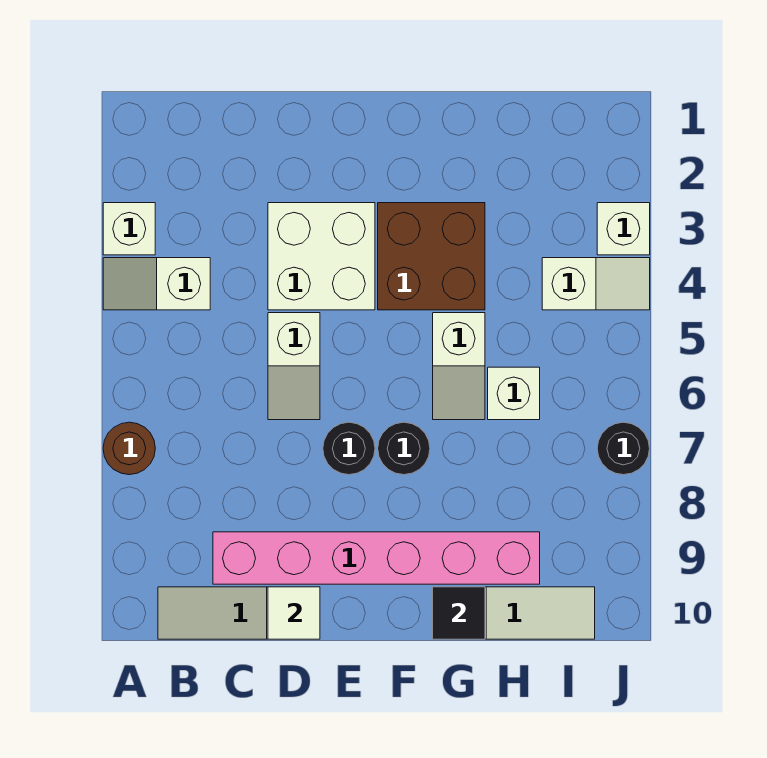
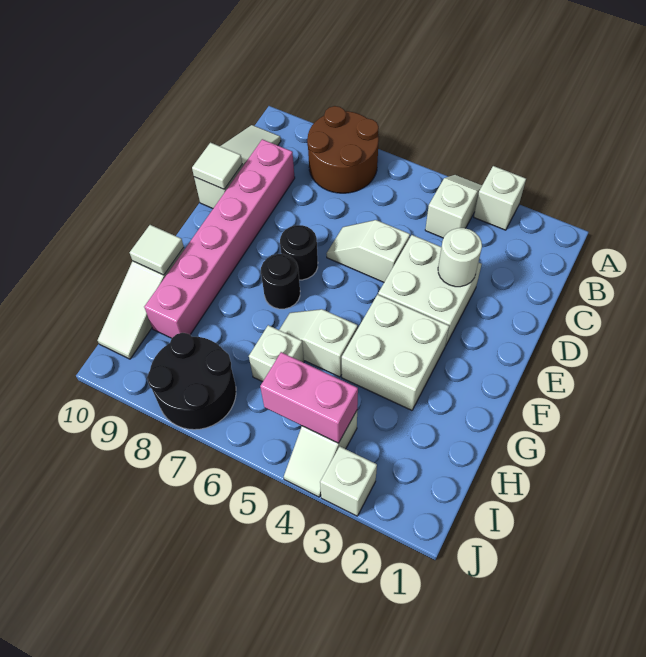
brown round brick A7 level 1 -> brown round brick A7:B8 level 1
none -> white round brick D3 level 2
brown brick F3:G4 level 1 -> white brick F3:G4 level 1
black tile G10 level 2 -> white tile G10 level 2
none -> pink brick I4:I5 level 2
black round brick J7 level 1 -> black round brick I7:J8 level 1

